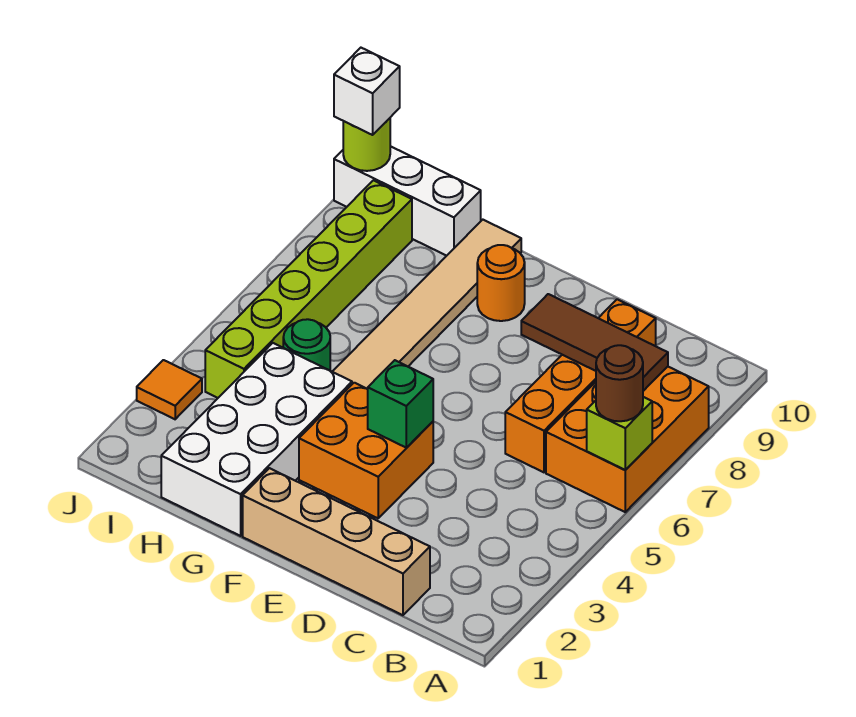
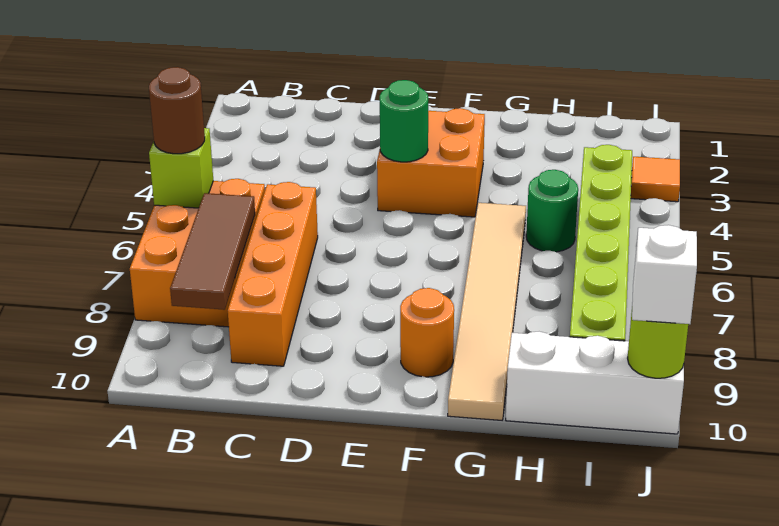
brown tile B8:D8 level 2 -> brown tile B7:B9 level 2
tan brick C1:F1 level 1 -> none
green brick E4 level 2 -> green round brick E4 level 2
white brick G1:H4 level 1 -> none

